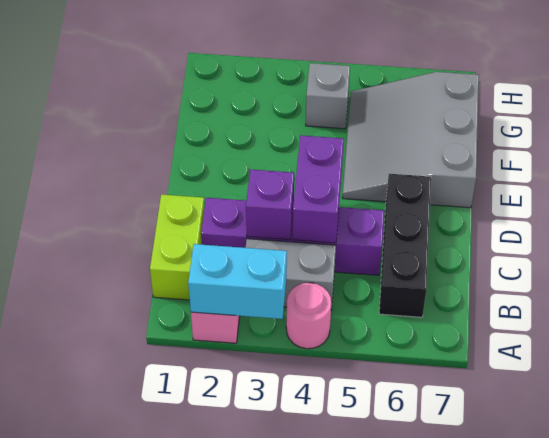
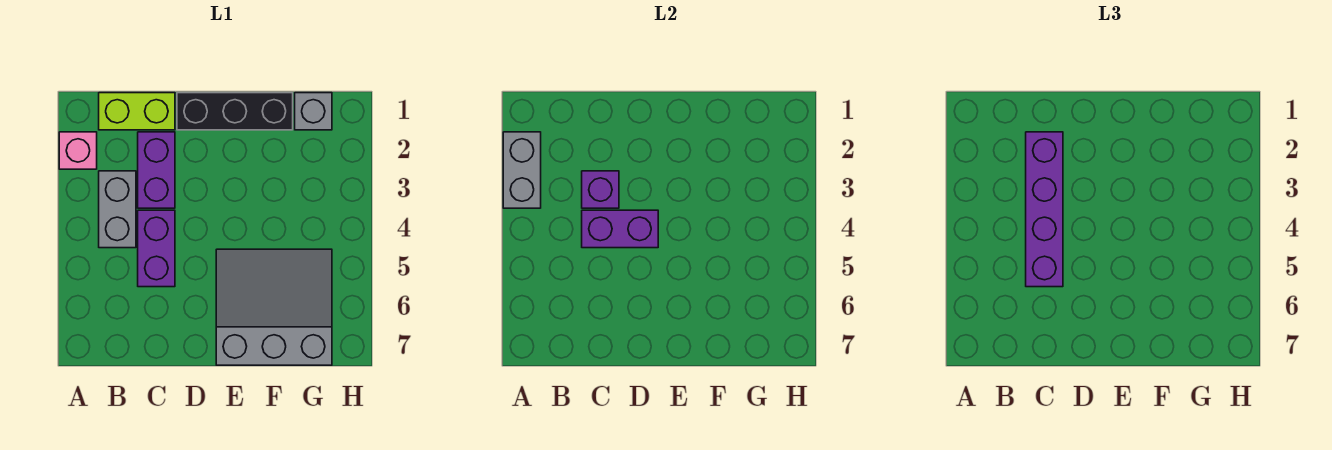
cyan brick A2:A3 level 2 -> grey brick A2:A3 level 2
pink round brick A4 level 1 -> none
black brick B6:D6 level 1 -> black brick D1:F1 level 1
none -> purple brick C2:C5 level 3
grey brick G4 level 1 -> grey brick G1 level 1

